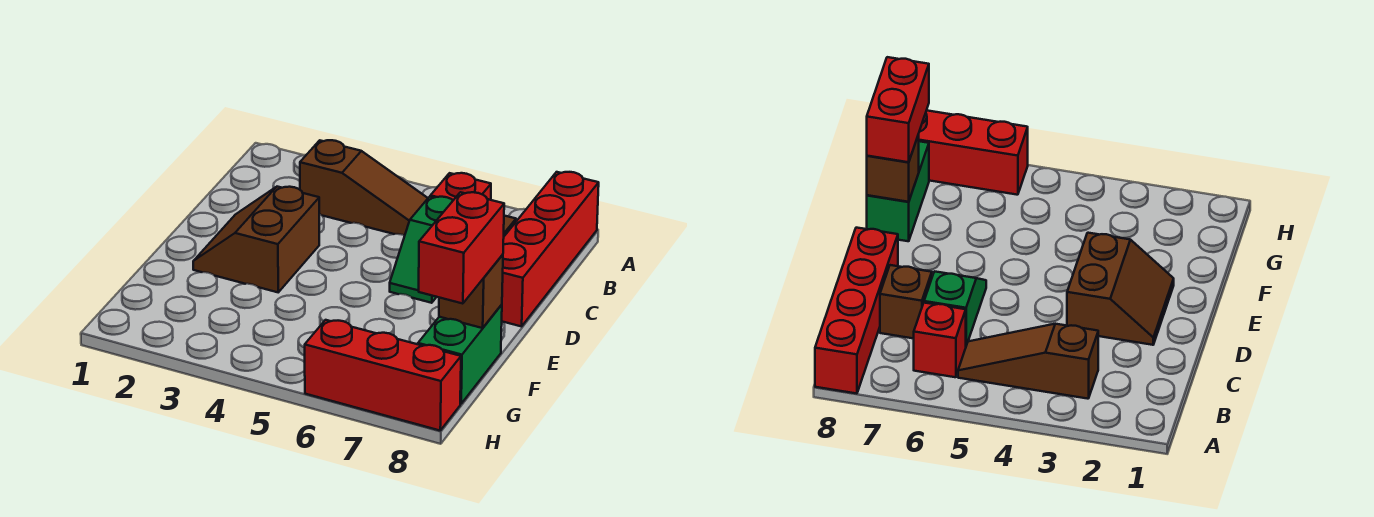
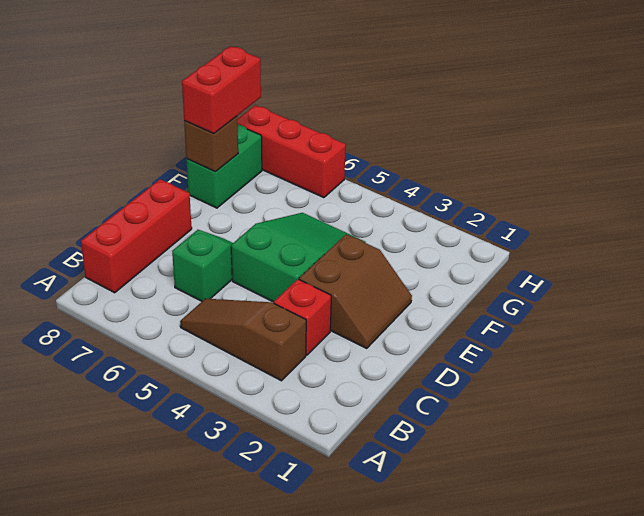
red brick A8:D8 level 1 -> red brick B8:D8 level 1
red brick B6 level 1 -> red brick C3 level 1
brown brick C7 level 1 -> none
none -> green slope D4:F5 level 1 top D

